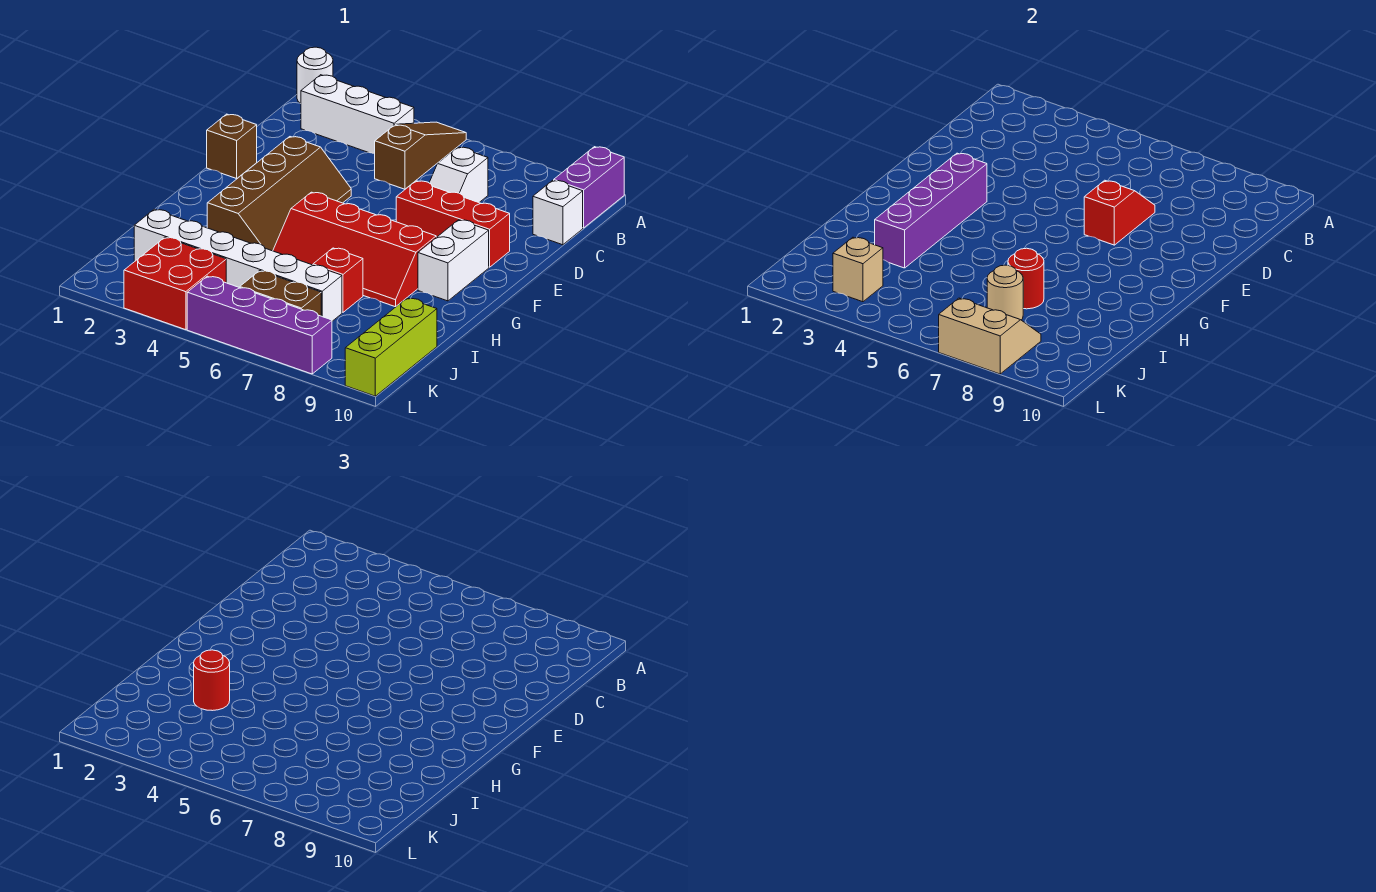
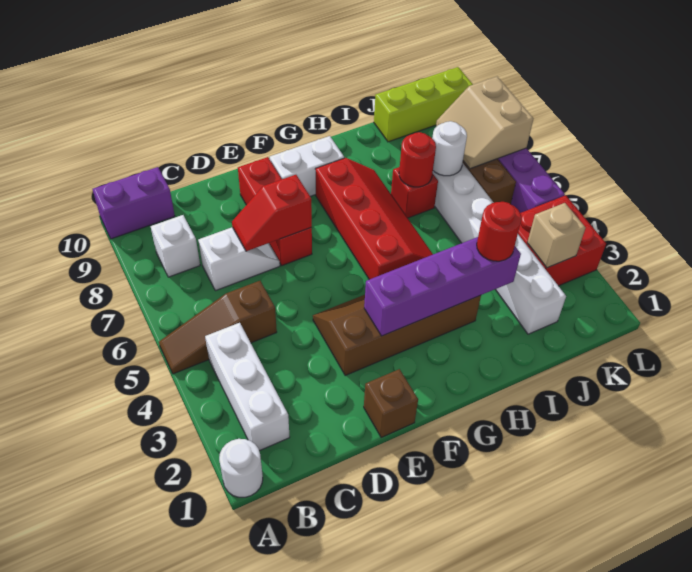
white brick C10 level 1 -> white brick B8 level 1
tan round brick J7 level 2 -> white round brick J7 level 2

